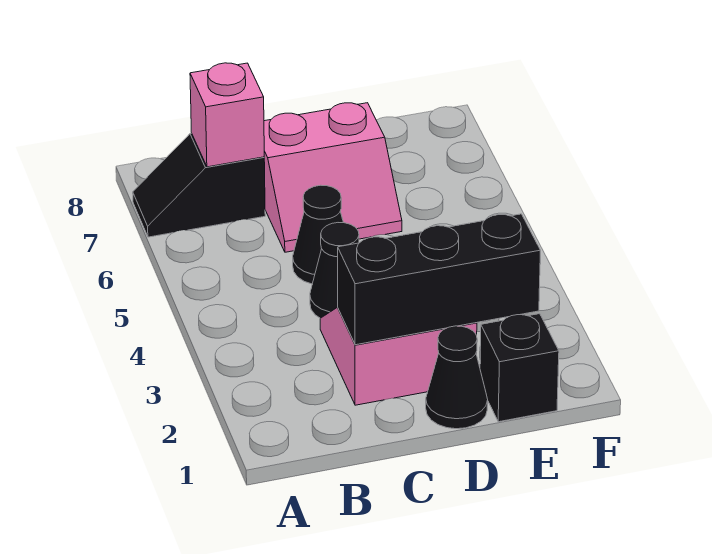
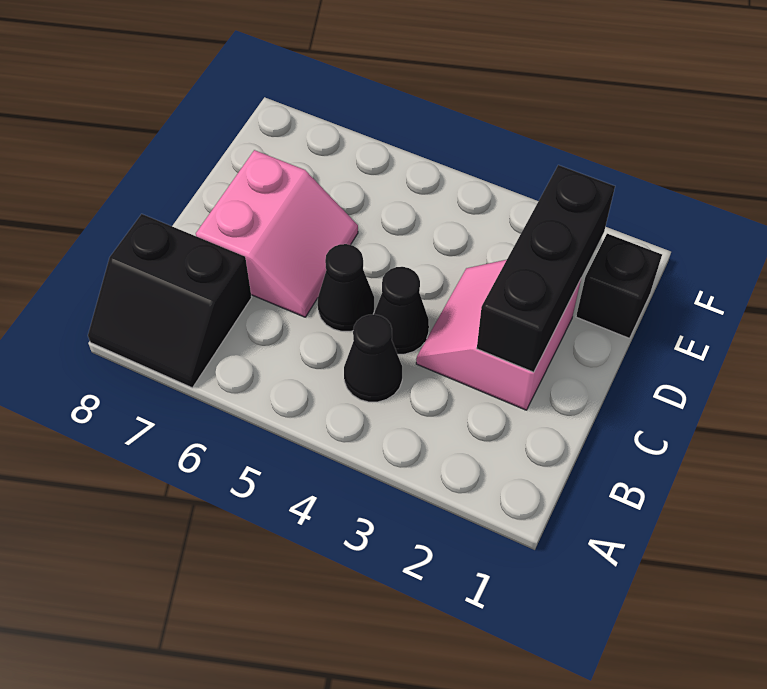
black slope A7:B7 level 1 top B -> black slope A7:B8 level 1 top B
pink brick B7 level 2 -> none
black cone D1 level 1 -> black cone B4 level 1

